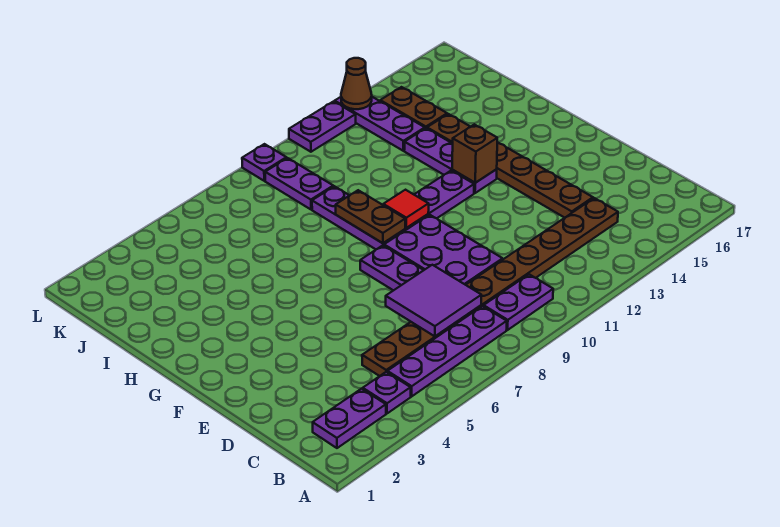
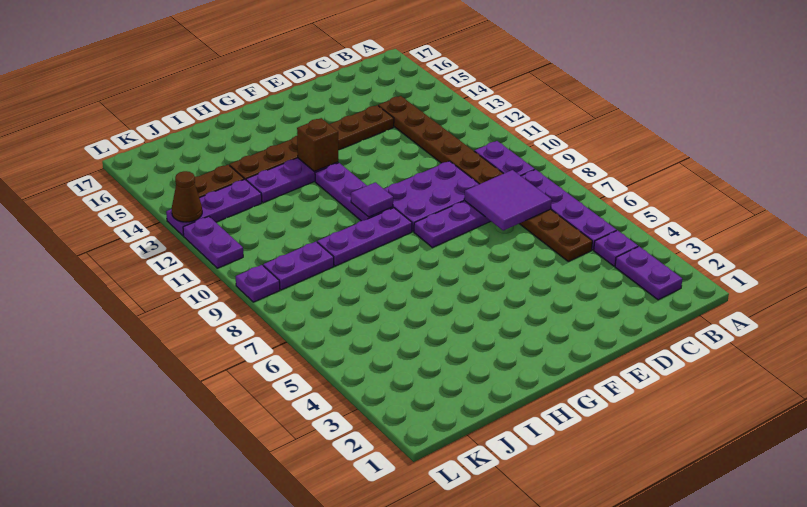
brown plate G9:H9 level 2 -> none
red tile G10 level 2 -> purple tile G10 level 2

